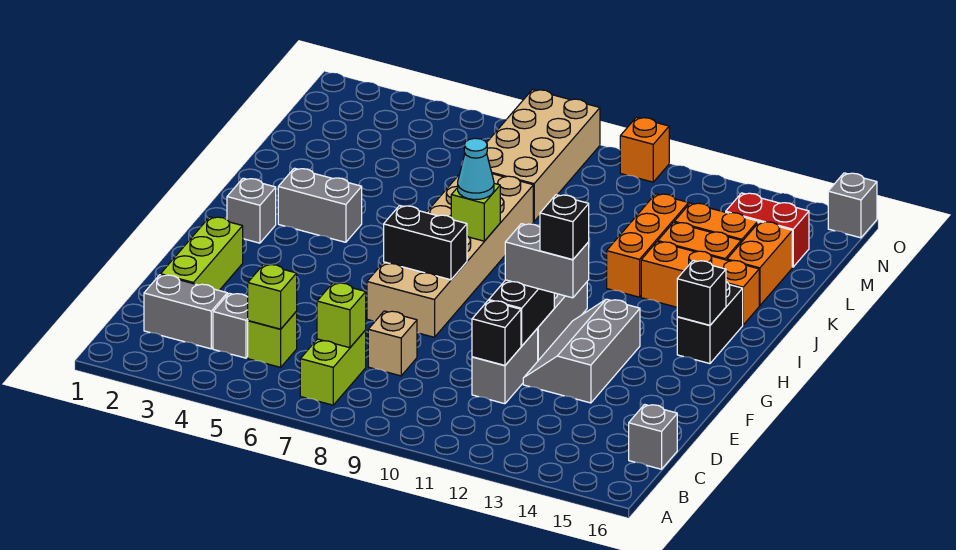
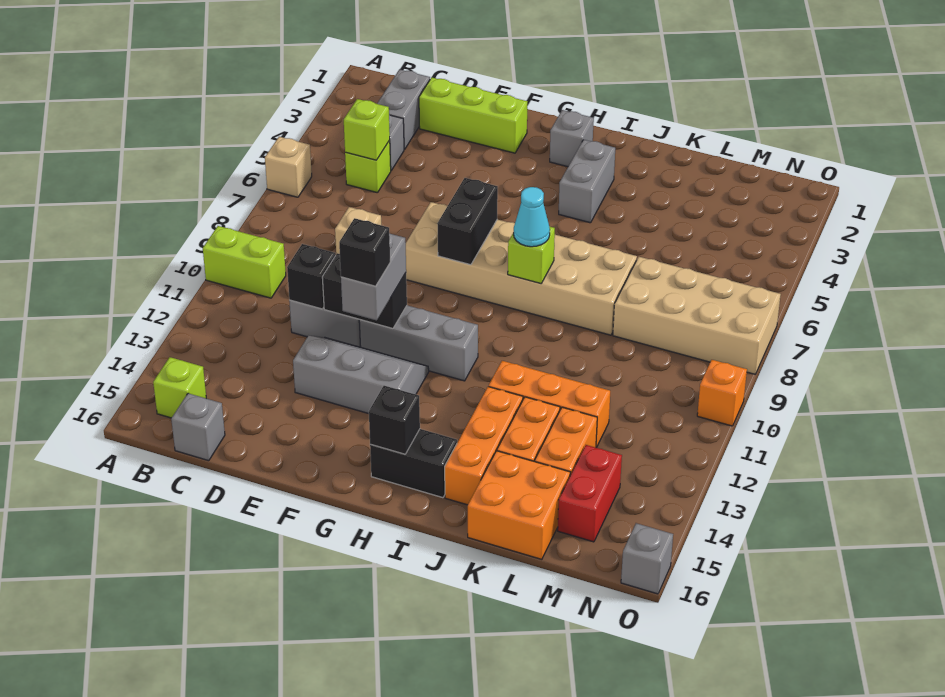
none -> tan brick A6 level 1
lime brick B7:C7 level 1 -> lime brick A10:B10 level 1
lime brick C7 level 2 -> lime brick B15 level 1
orange brick K15:L15 level 1 -> orange brick K15:L16 level 1

